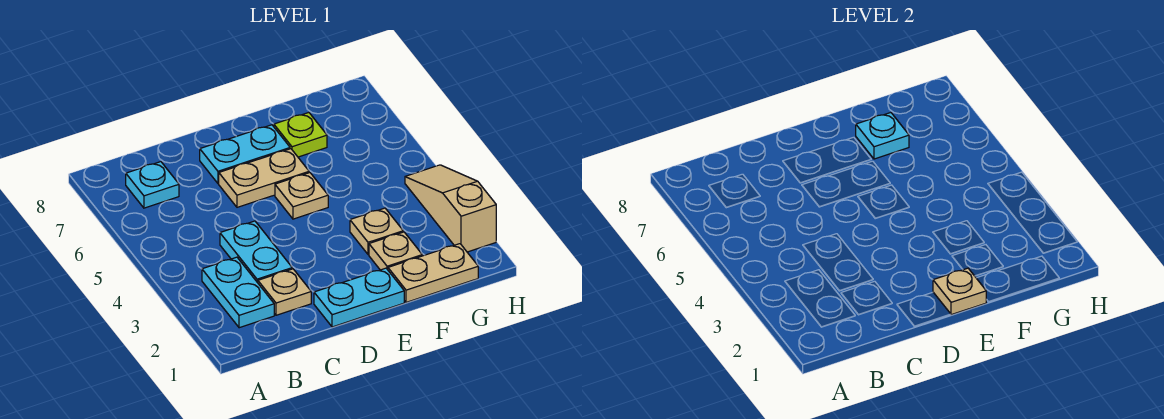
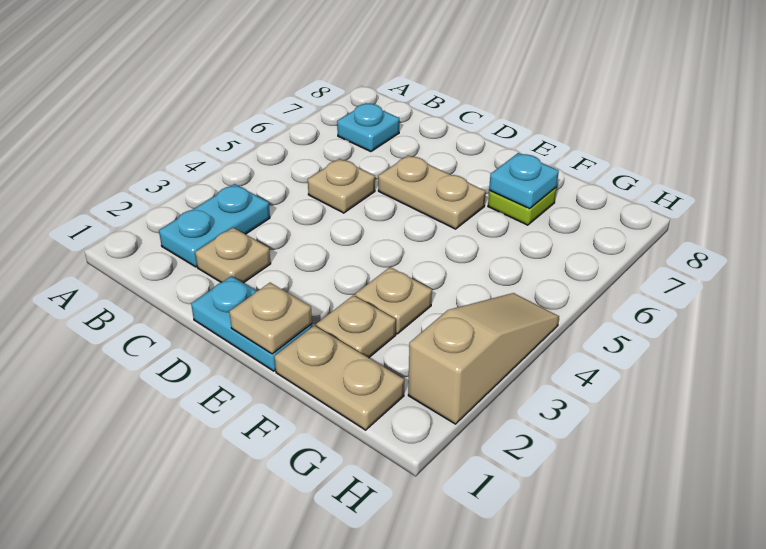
cyan plate C3:C4 level 1 -> none
cyan plate D7:E7 level 1 -> none
tan plate E5 level 1 -> tan plate C5 level 1

